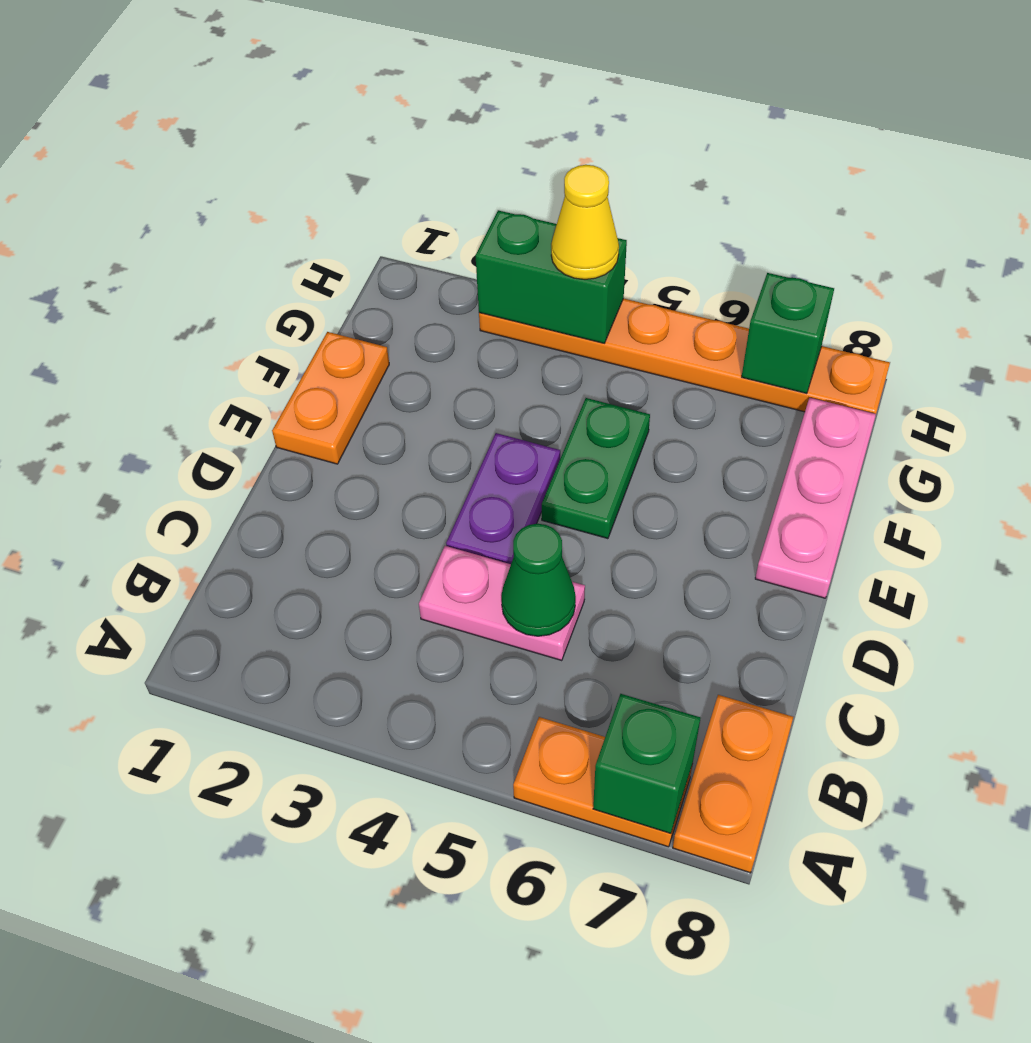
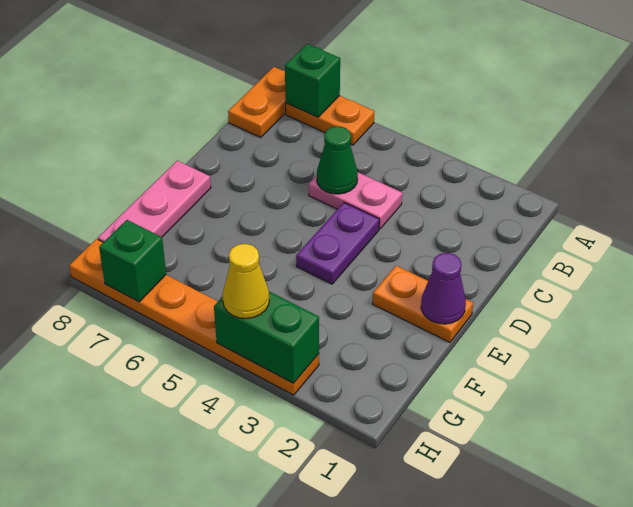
orange plate E1:F1 level 1 -> orange plate E1:E2 level 1
none -> purple cone E1 level 2
green plate E5:F5 level 1 -> none

